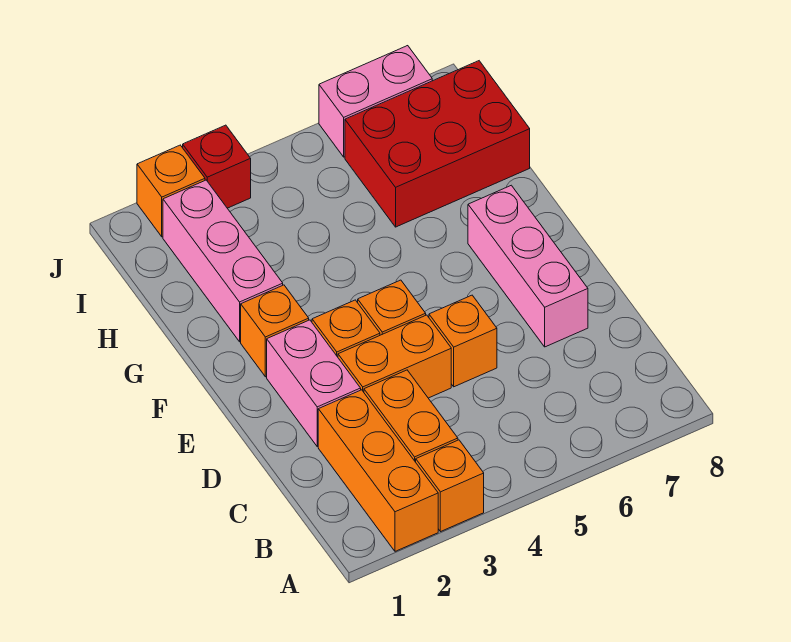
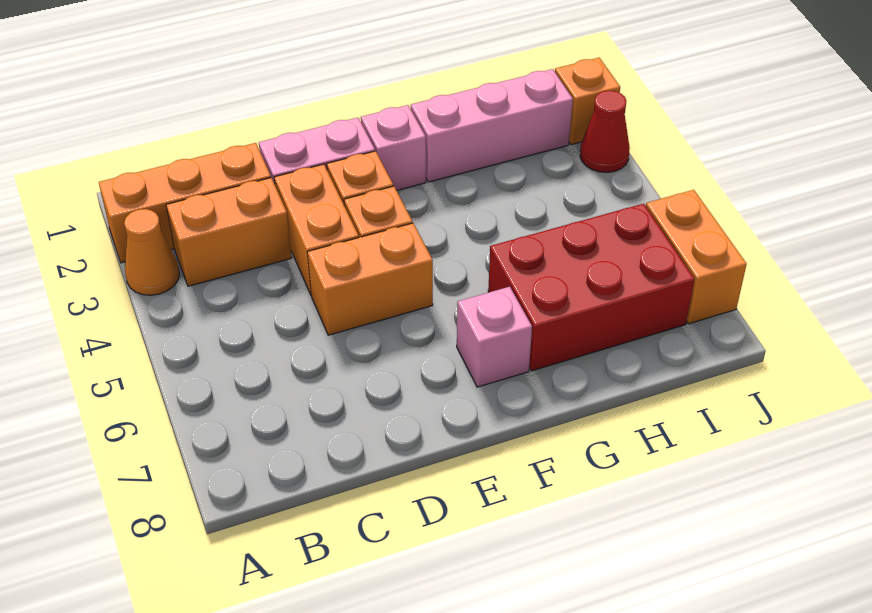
orange brick A3 level 1 -> orange cone A3 level 1
orange brick D5 level 1 -> orange brick D5:E5 level 1
pink brick D7:F7 level 1 -> pink brick F7 level 1
orange brick F2 level 1 -> pink brick F2 level 1
red brick H6:I8 level 1 -> red brick G6:I7 level 1
red brick J3 level 1 -> red cone J3 level 1
pink brick J6:J7 level 1 -> orange brick J6:J7 level 1

